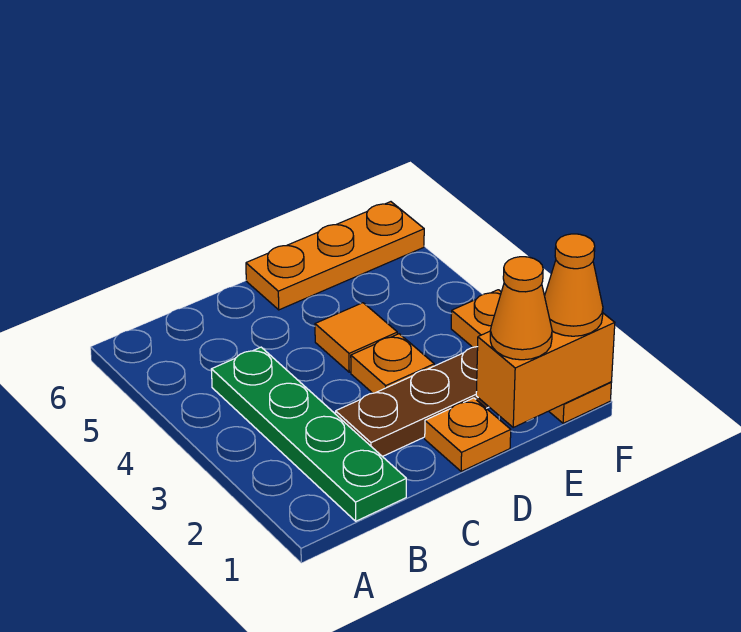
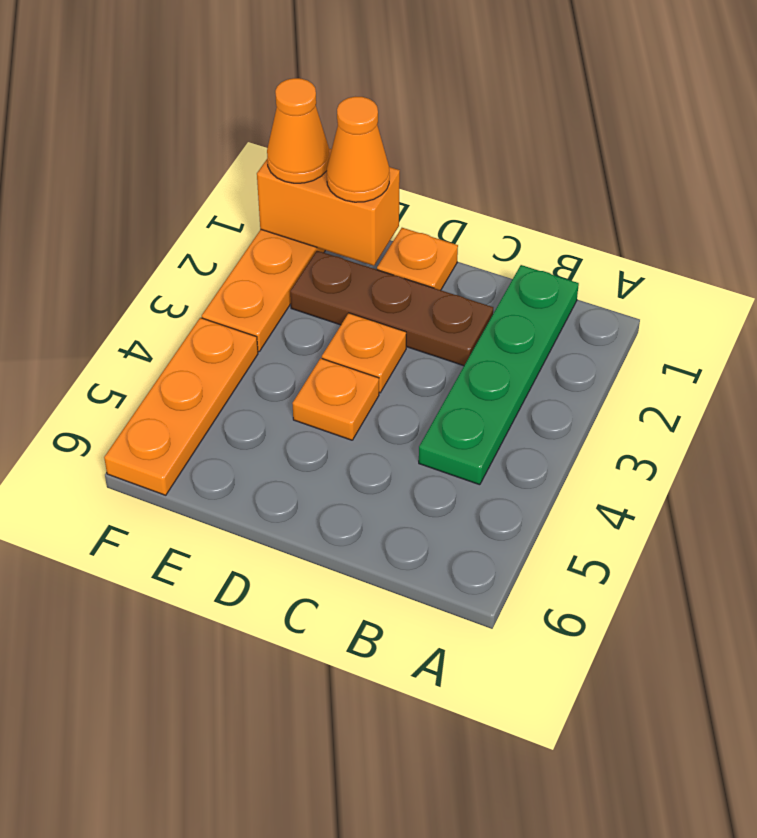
orange tile D4 level 1 -> orange plate D4 level 1
orange plate D6:F6 level 1 -> orange plate F4:F6 level 1

